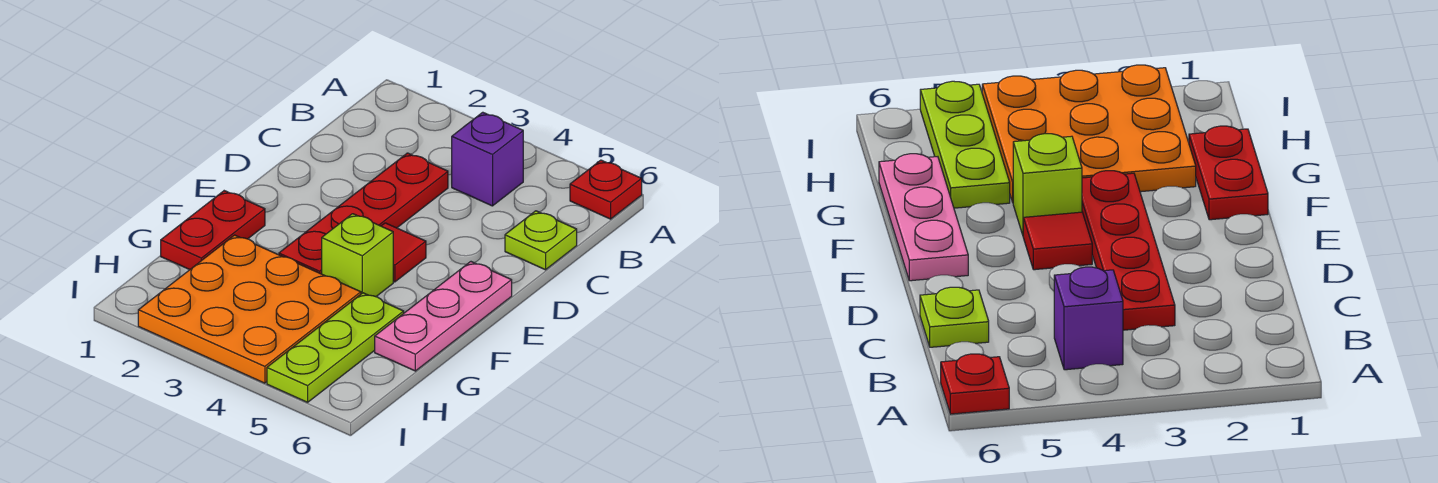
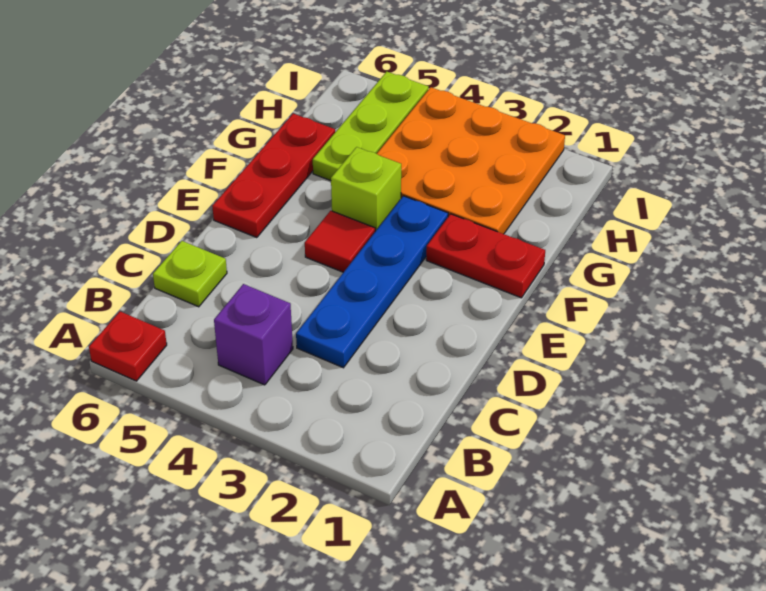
red plate C3:F3 level 1 -> blue plate C3:F3 level 1
pink plate E6:G6 level 1 -> red plate E6:G6 level 1
red plate F1:G1 level 1 -> red plate F1:F2 level 1

